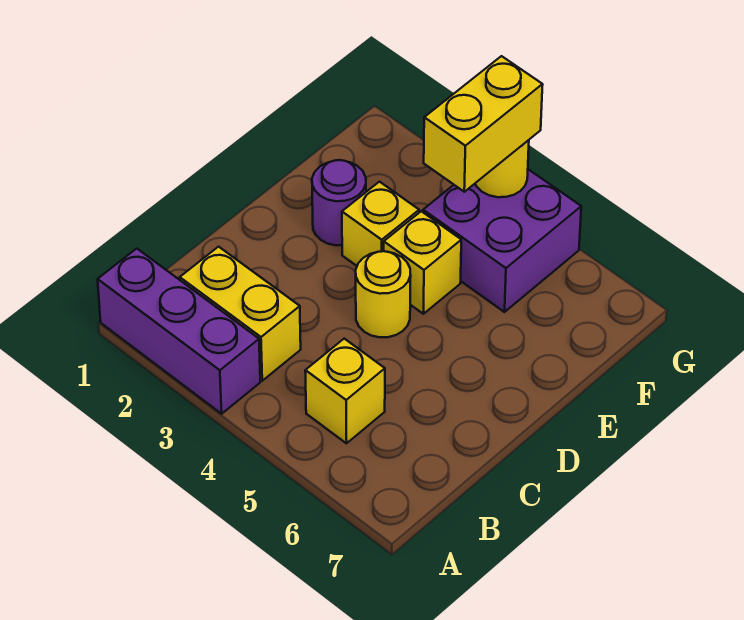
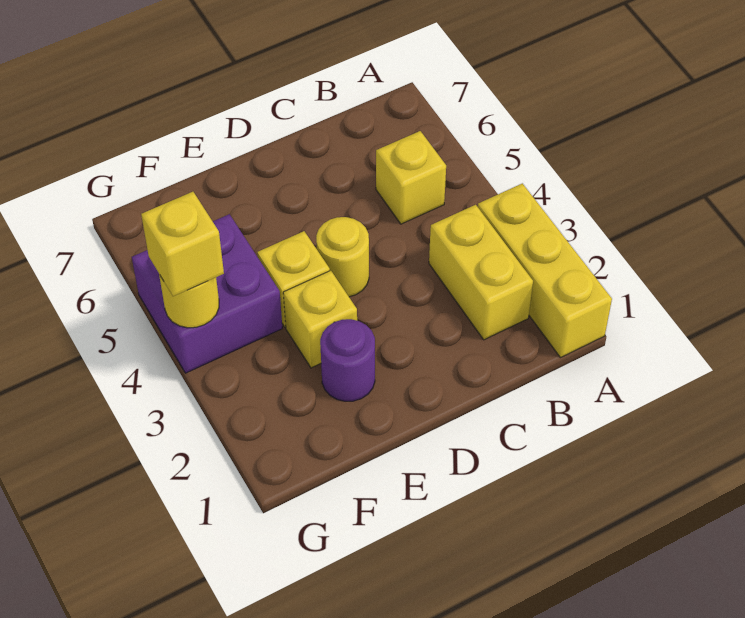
purple brick A1:A3 level 1 -> yellow brick A1:A3 level 1
yellow brick F4:G4 level 3 -> yellow brick G4 level 3

